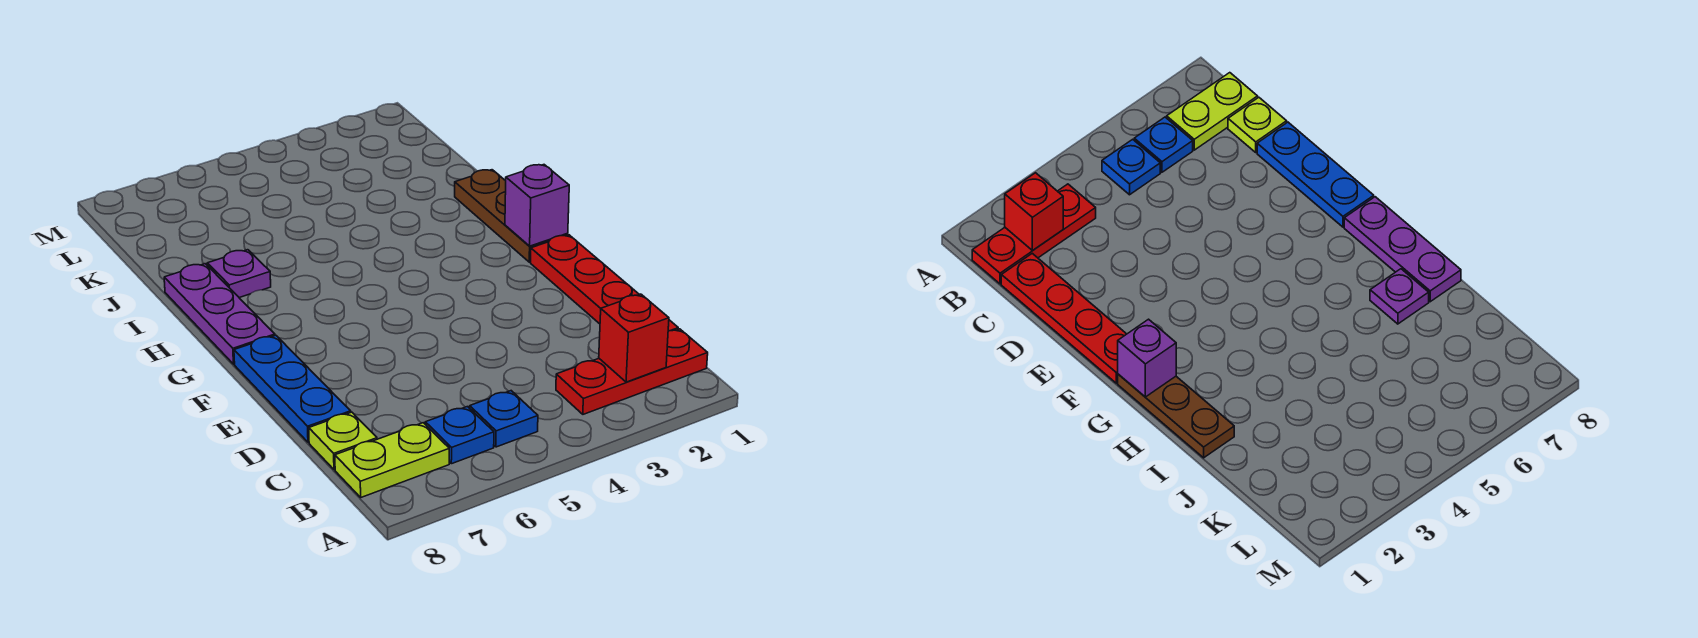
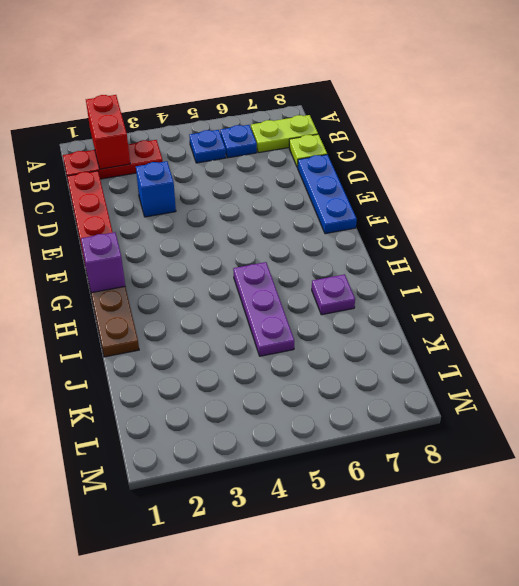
red brick B2 level 2 -> red brick A2:B2 level 2
none -> blue brick D3 level 1
purple plate G8:I8 level 1 -> purple plate H5:J5 level 1

